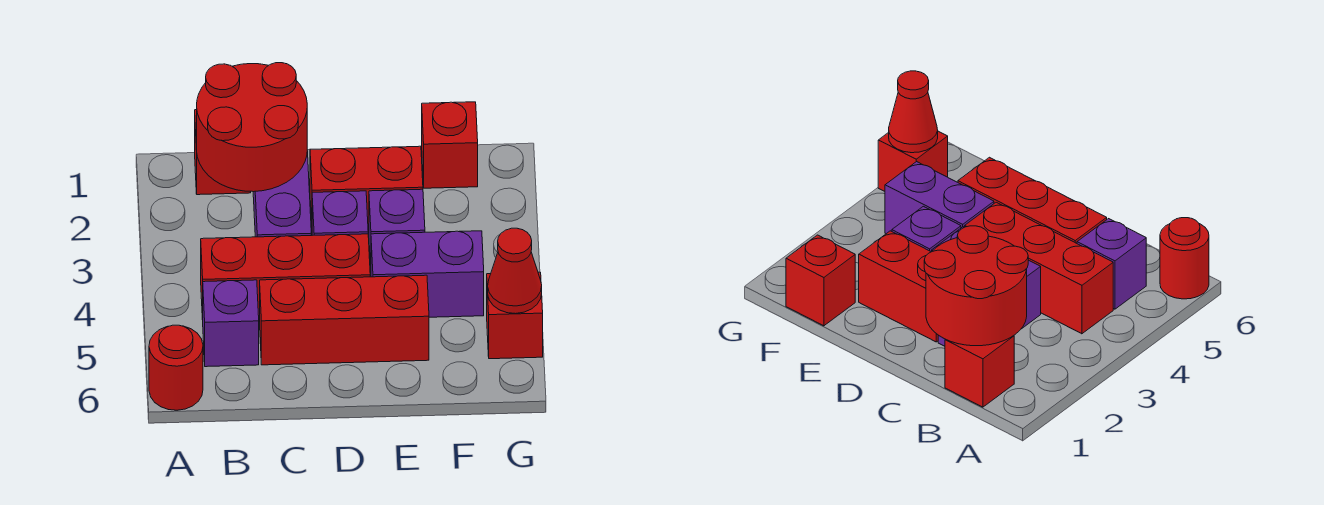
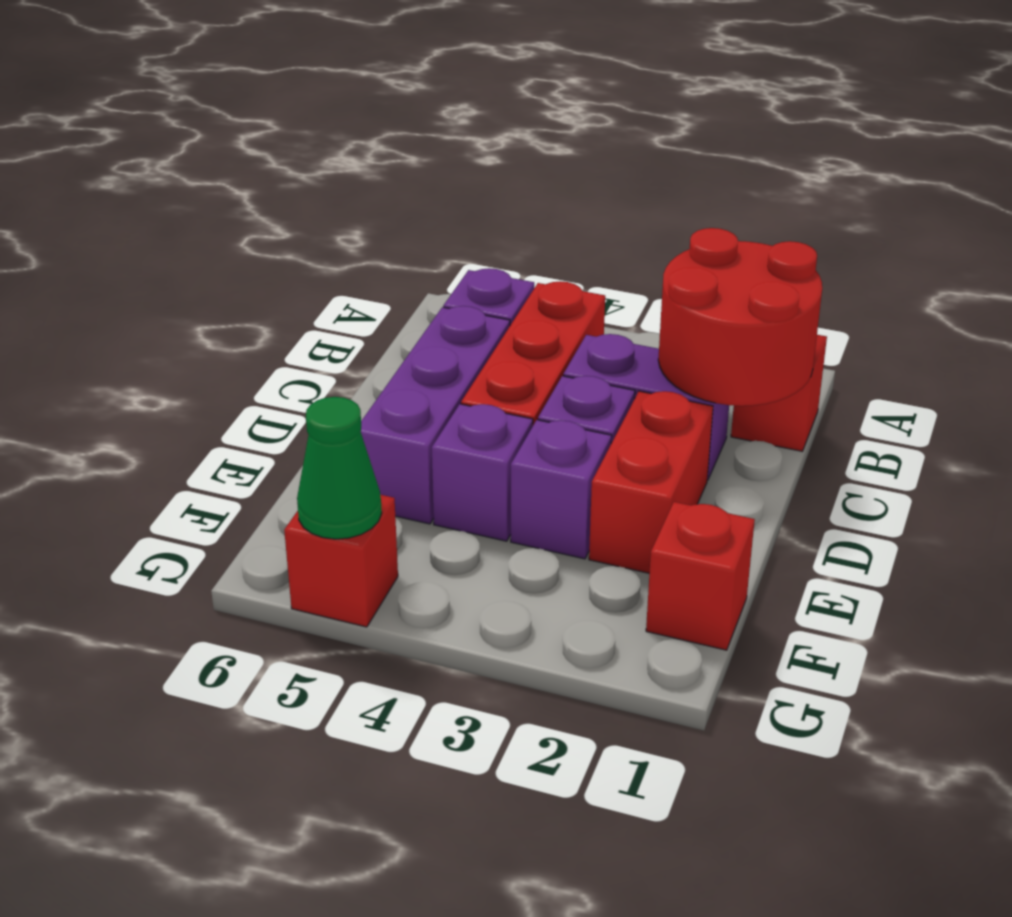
red round brick A6 level 1 -> none
red brick C5:E5 level 1 -> purple brick C5:E5 level 1
purple brick E4:F4 level 1 -> purple brick E4 level 1
red cone G5 level 2 -> green cone G5 level 2

